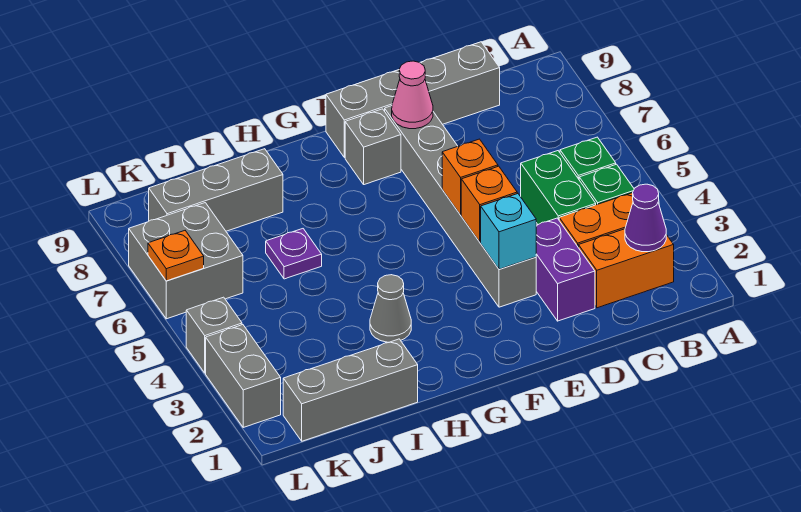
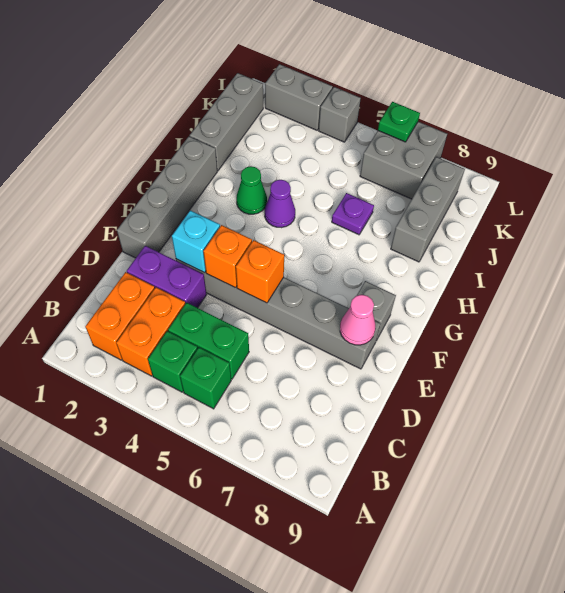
purple cone B2 level 2 -> purple cone H4 level 1
grey brick C9:F9 level 1 -> grey brick E1:H1 level 1
grey cone H3 level 1 -> green cone H3 level 1
orange plate L6 level 2 -> green plate L6 level 2

